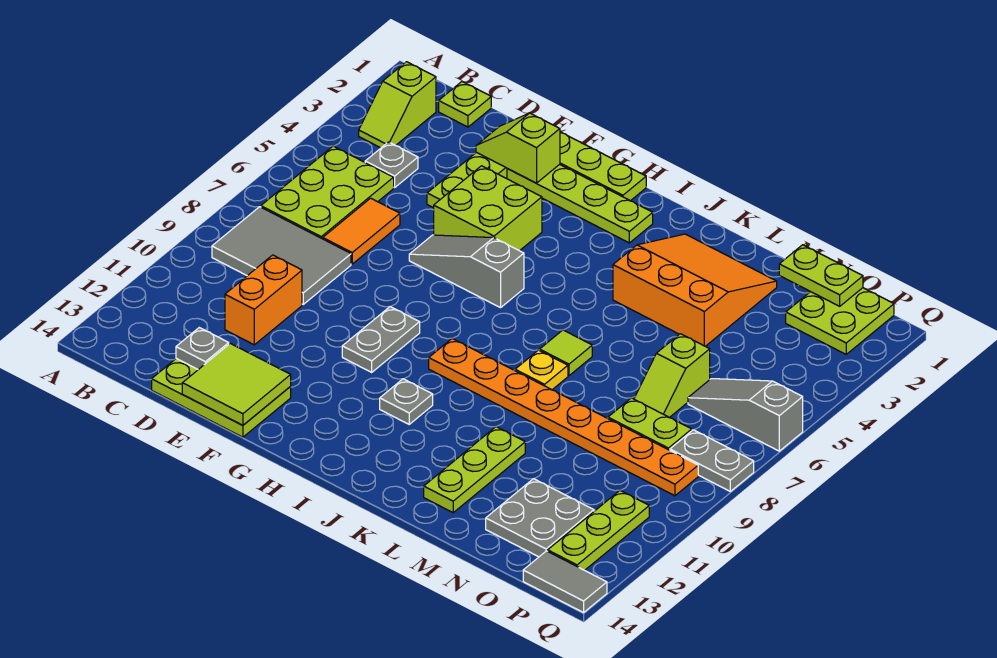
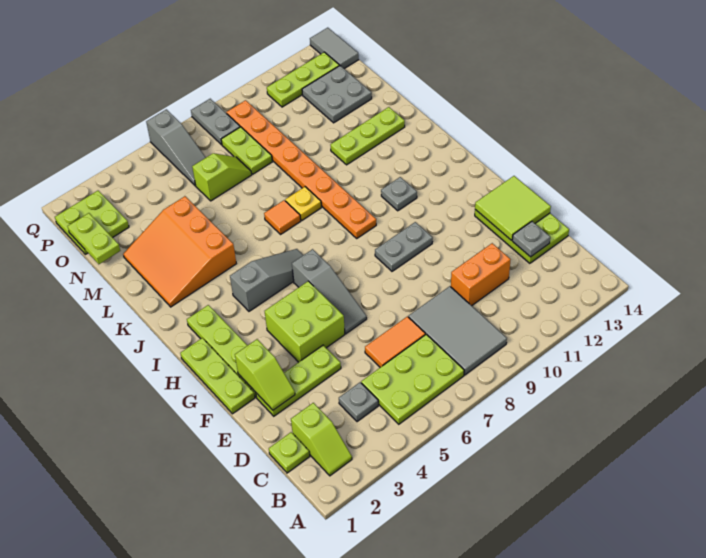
lime slope B2:B3 level 1 top 2 -> lime slope B2:C2 level 1 top C
none -> grey slope I4:I6 level 1 top 4
lime tile K7 level 1 -> orange tile K7 level 1

